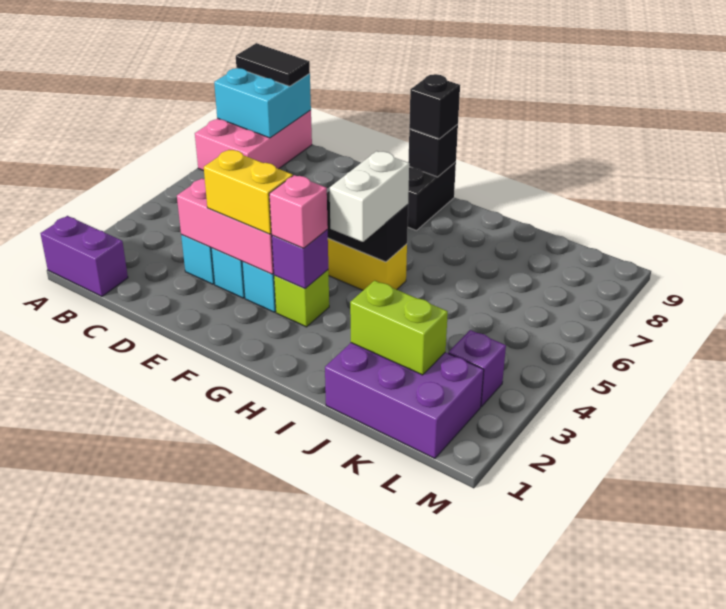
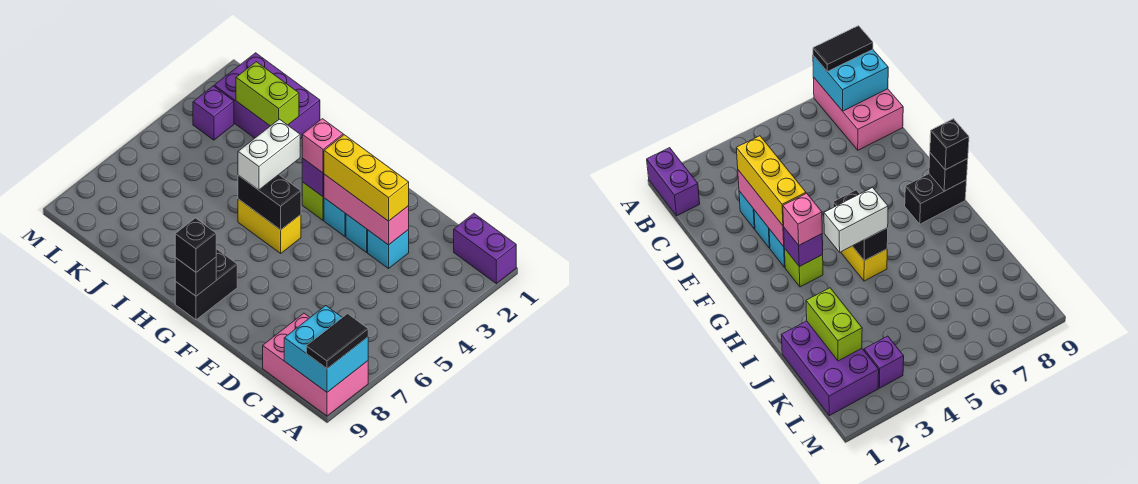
pink brick A7:B9 level 1 -> pink brick A8:C9 level 1
black tile A9:B9 level 3 -> black tile A8:A9 level 3
yellow brick E3:F3 level 3 -> yellow brick D3:F3 level 3

